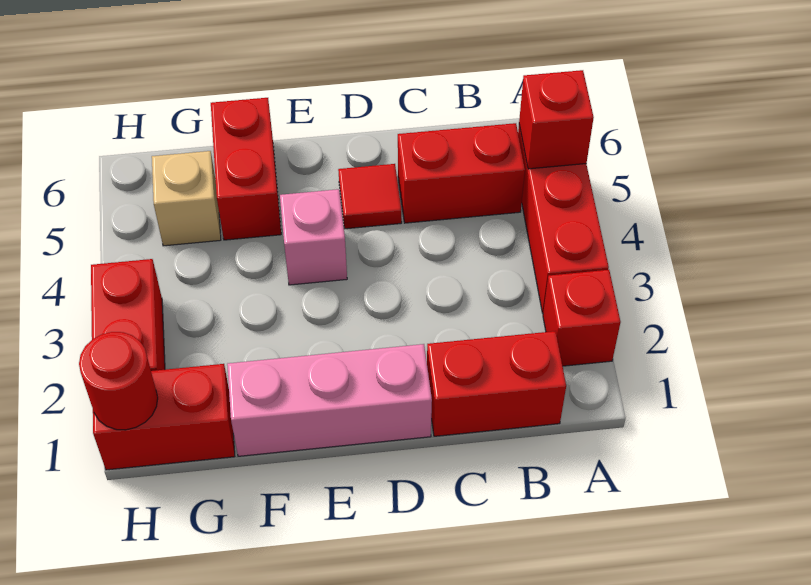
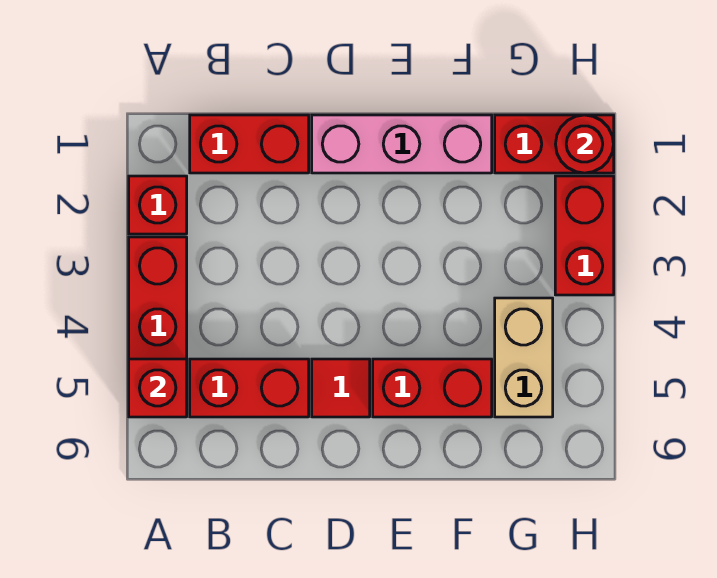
pink brick E4 level 1 -> none
red brick F5:F6 level 1 -> red brick E5:F5 level 1
tan brick G5 level 1 -> tan brick G4:G5 level 1

